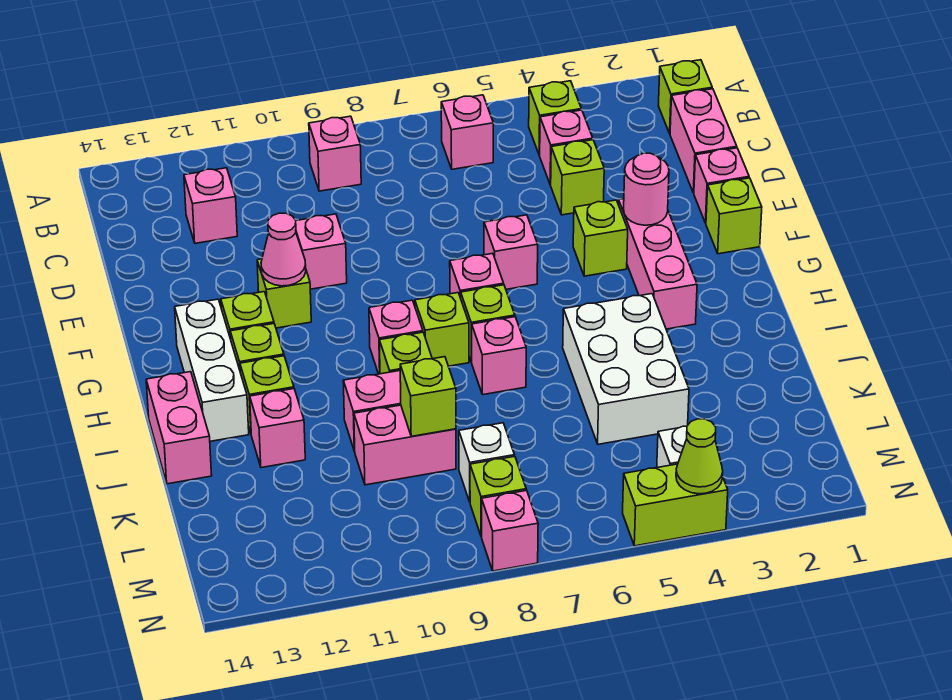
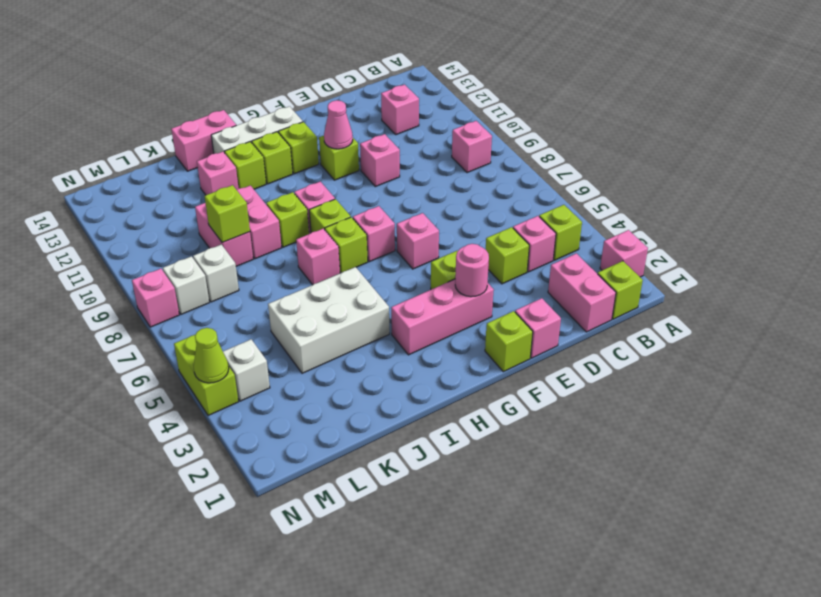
pink brick B6 level 1 -> pink brick A2 level 1
pink brick C1:D1 level 1 -> pink brick C1:C2 level 1
lime brick M8 level 1 -> white brick M8 level 1

